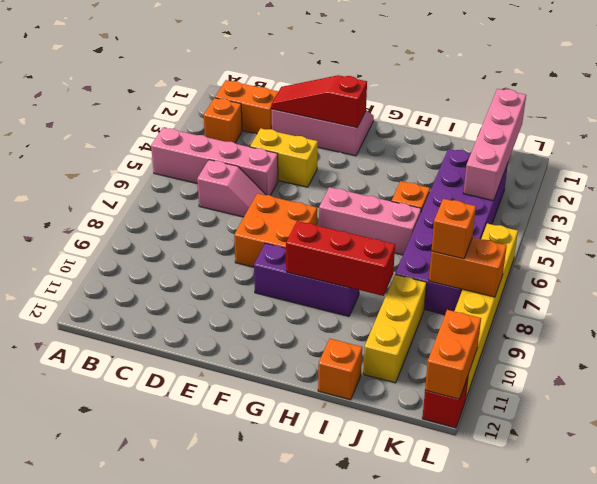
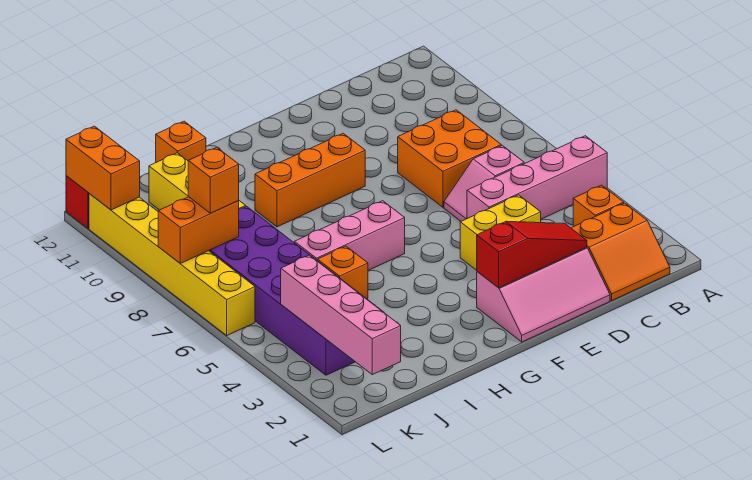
orange brick E7:F8 level 1 -> orange brick C7:D8 level 1
purple brick F9:H9 level 1 -> orange brick F9:H9 level 1
red brick G9:I9 level 2 -> none

